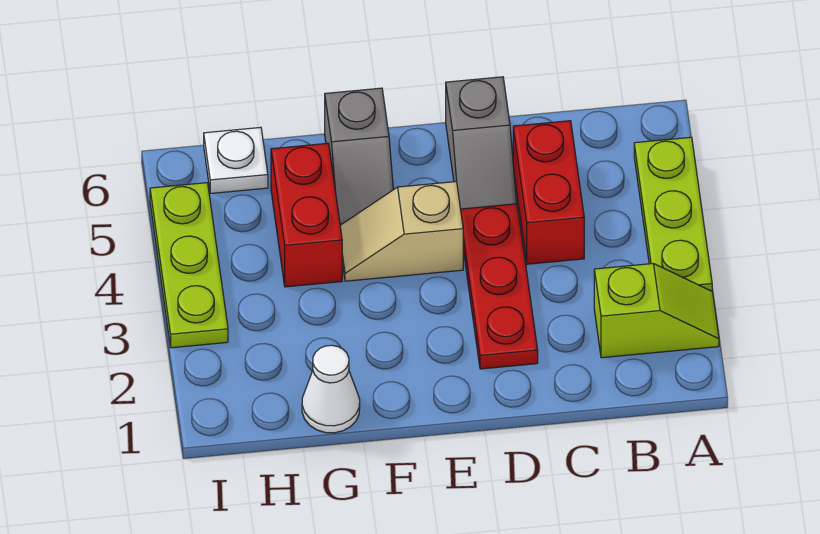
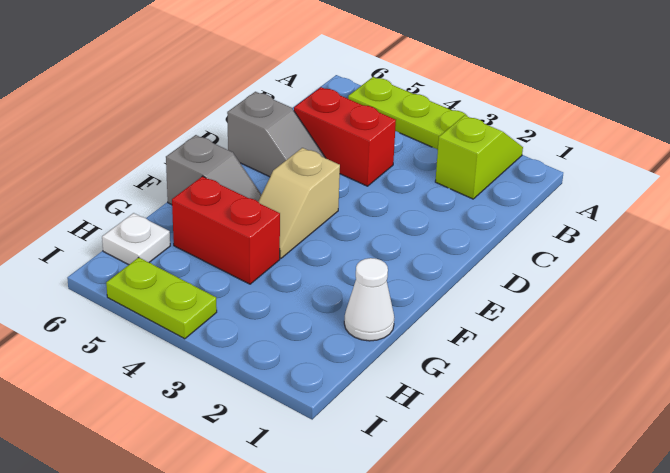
red plate D2:D4 level 1 -> none
lime plate I3:I5 level 1 -> lime plate I4:I5 level 1

